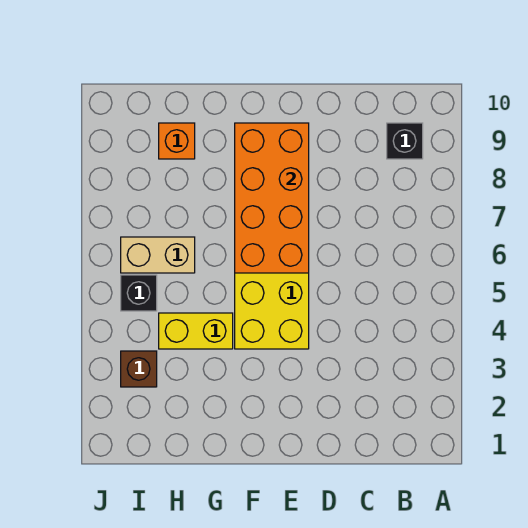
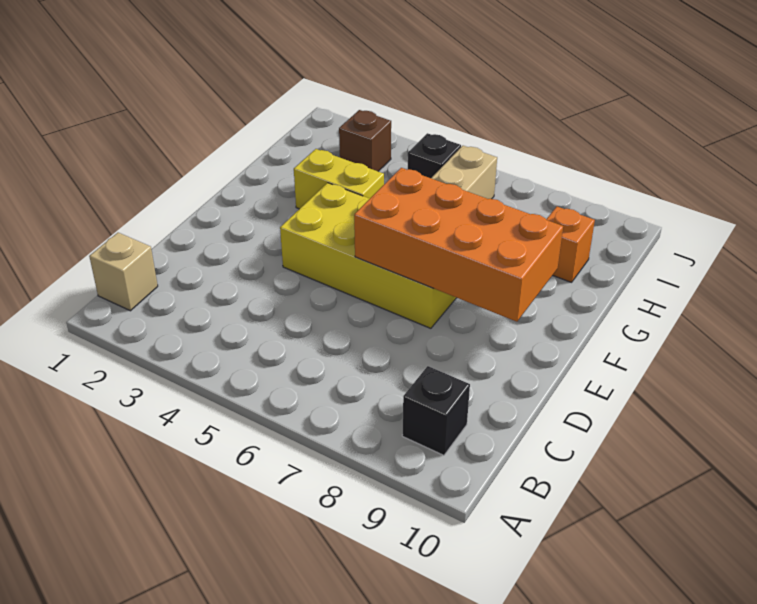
none -> tan brick B1 level 1
yellow brick G4:H4 level 1 -> yellow brick G3:G4 level 1

